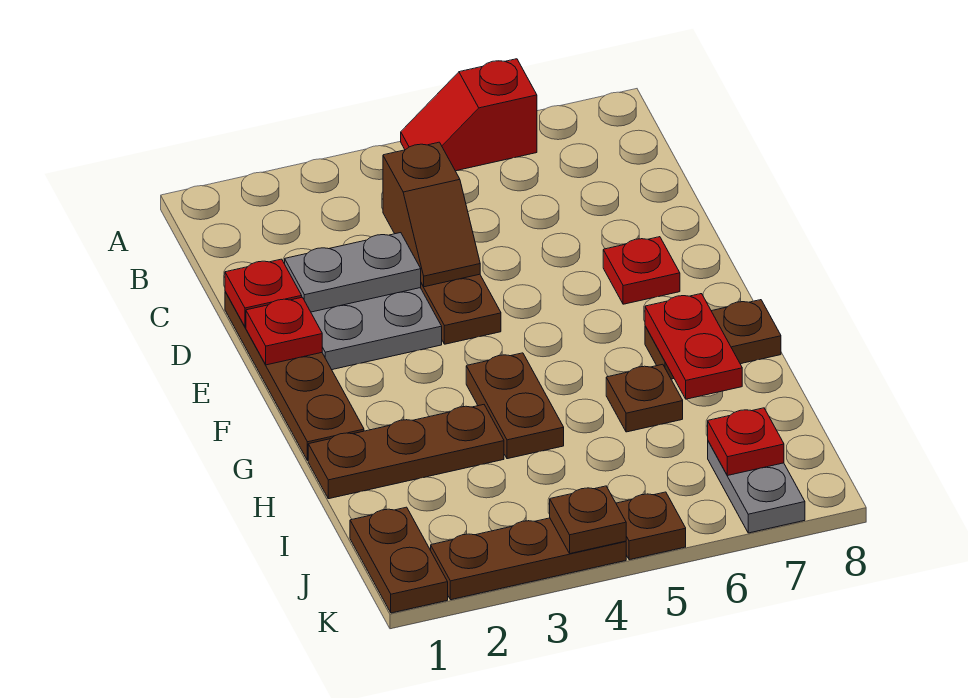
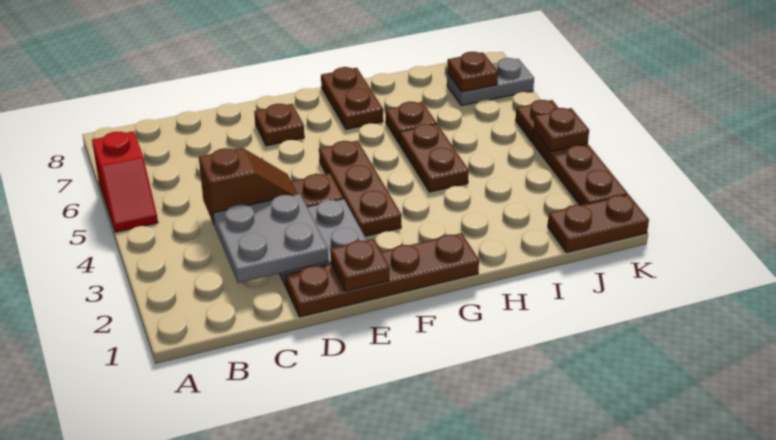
red plate D1 level 2 -> none
grey plate D2:D3 level 2 -> grey plate C2:D3 level 2
red plate E1 level 2 -> brown plate E1 level 2
red plate E7 level 1 -> brown plate E7 level 1
brown plate G4:H4 level 1 -> brown plate H4:H5 level 1
red plate G7:H7 level 2 -> none
brown plate H1:H3 level 1 -> brown plate F3:F5 level 1
red plate J7 level 2 -> brown plate J7 level 2

